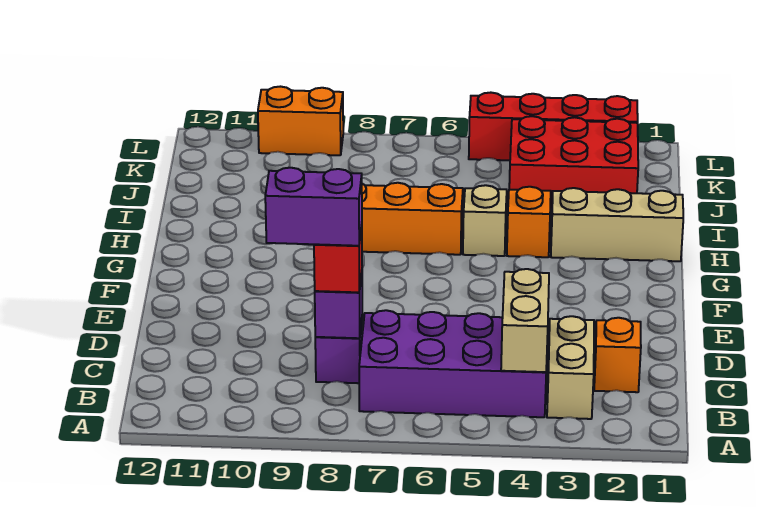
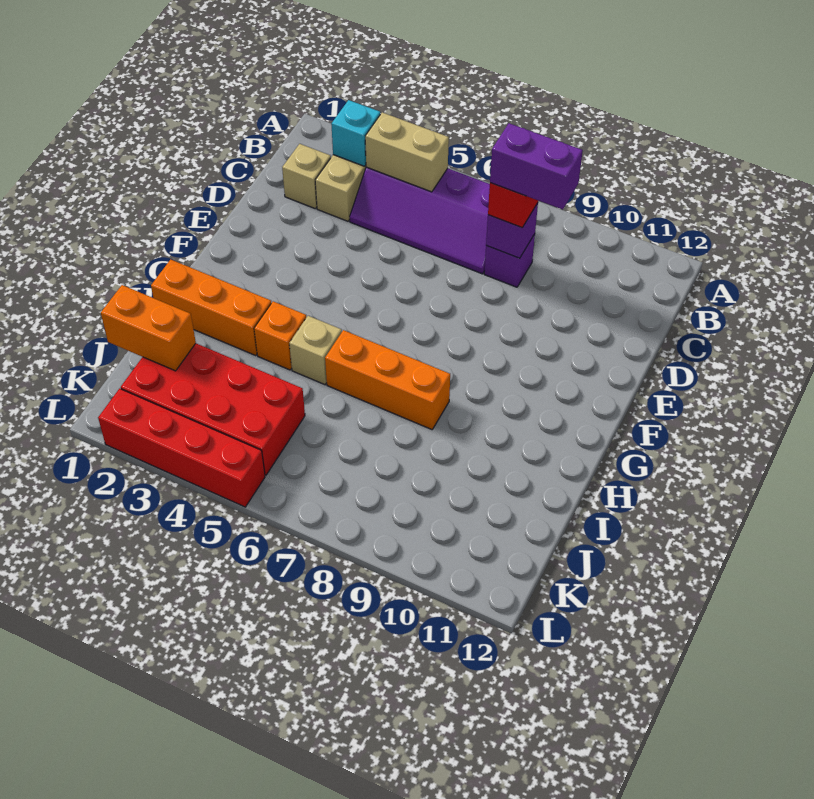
none -> cyan brick B3 level 2
purple brick B4:C7 level 1 -> purple slope B4:C7 level 1 top B
tan brick B4:C4 level 2 -> tan brick B4:B5 level 2
orange brick C2 level 1 -> tan brick C2 level 1
tan brick H1:H3 level 1 -> orange brick H1:H3 level 1
red brick J2:K4 level 1 -> red brick J2:K5 level 1
orange brick L9:L10 level 1 -> orange brick J1:J2 level 2

